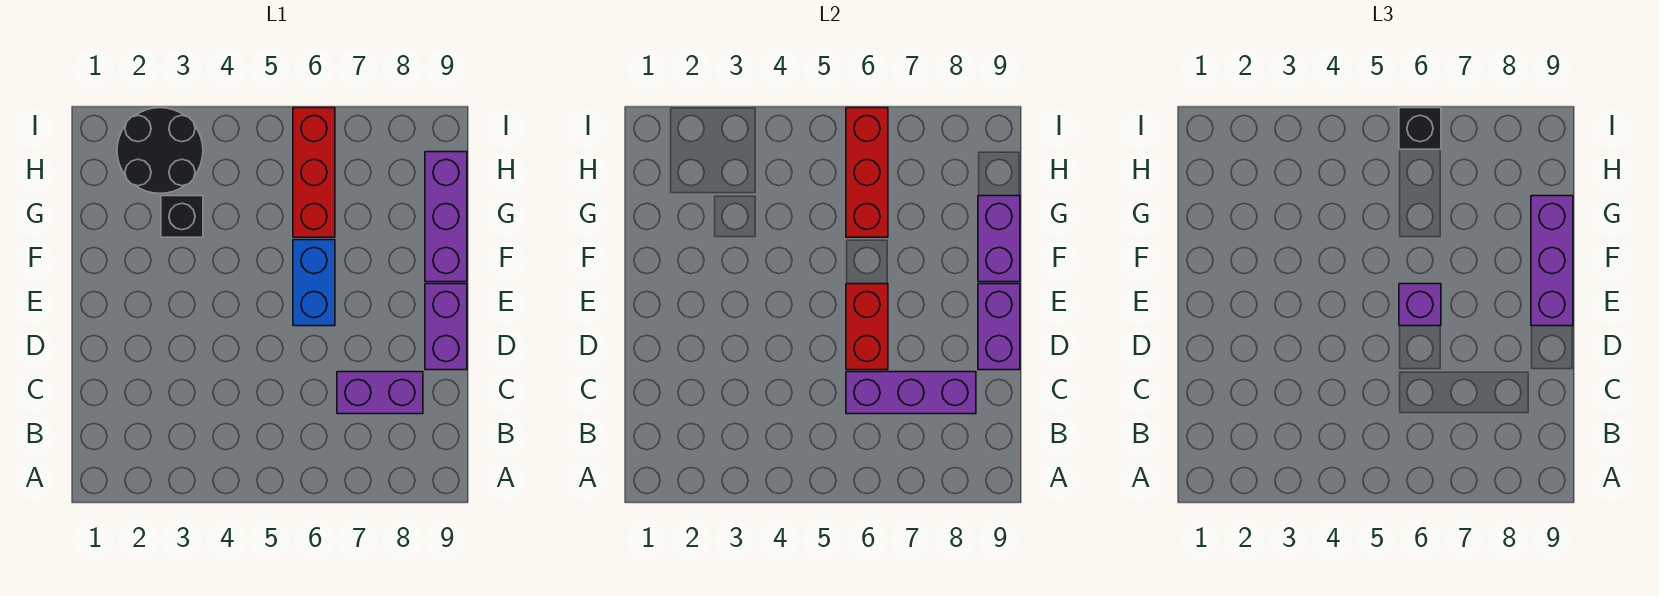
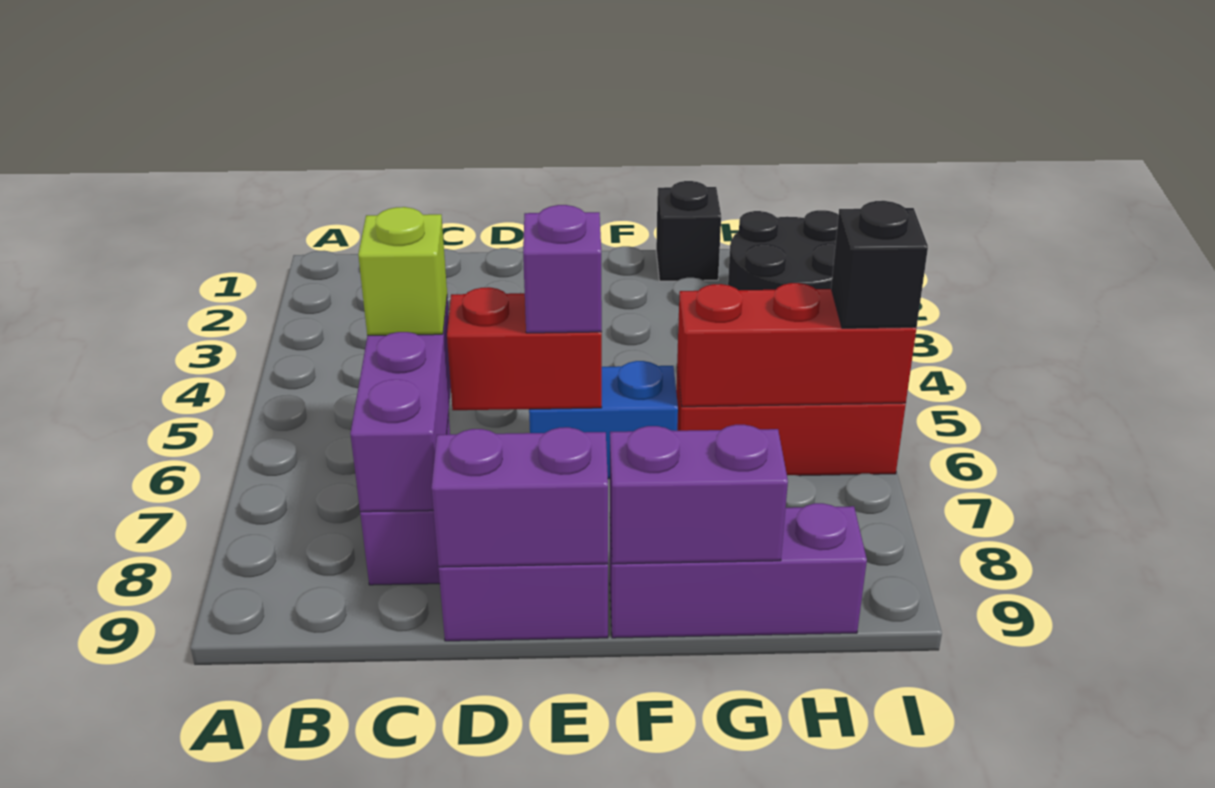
none -> lime brick C6 level 3
purple brick E9:G9 level 3 -> none
black brick G3 level 1 -> black brick G1 level 1

